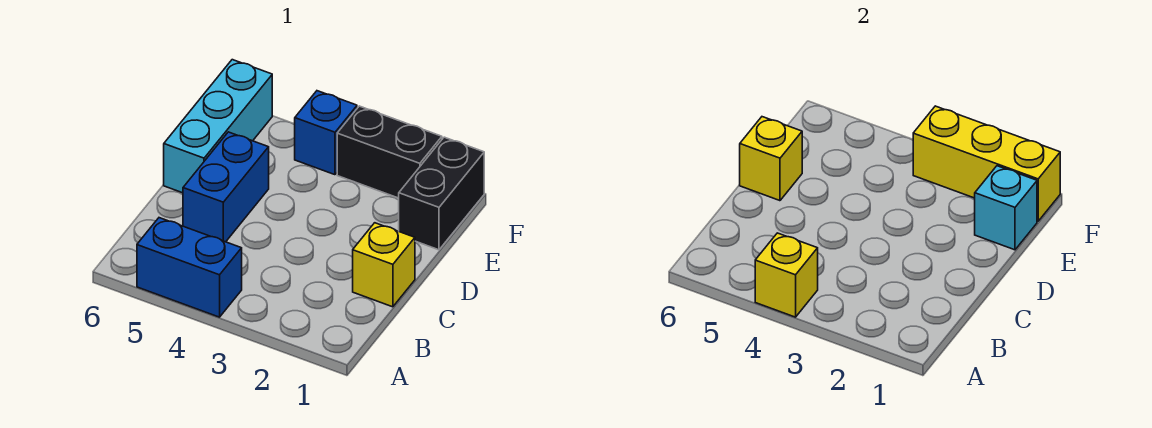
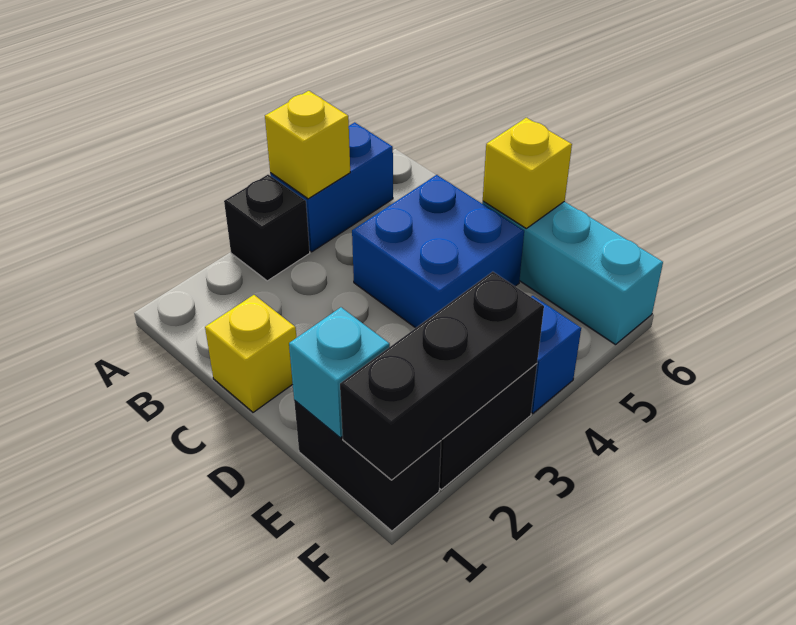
none -> black brick A3 level 1
blue brick C5:D5 level 1 -> blue brick C4:D5 level 1
yellow brick F1:F3 level 2 -> black brick F1:F3 level 2

